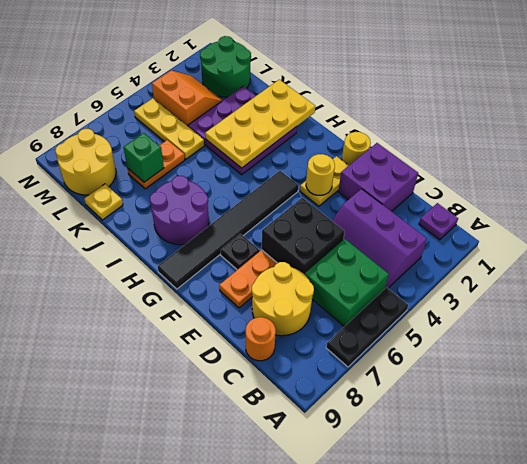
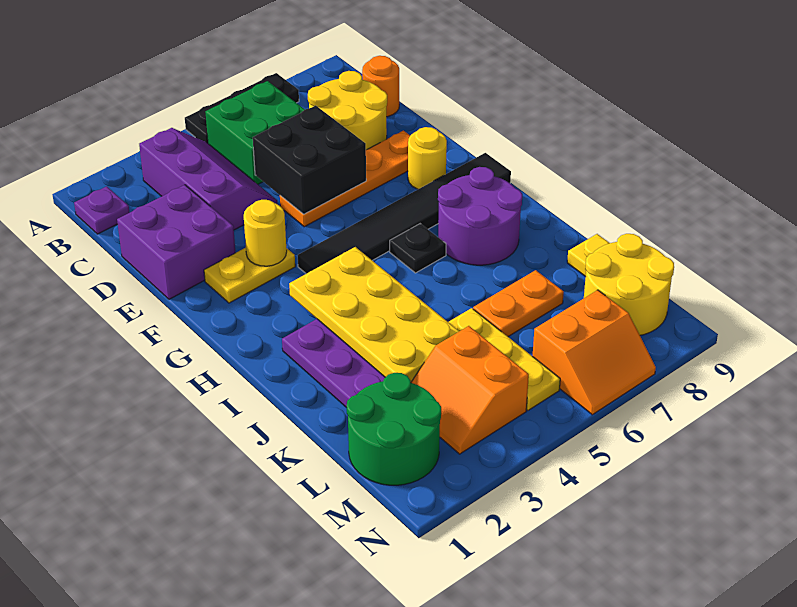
yellow round brick F1 level 1 -> yellow round brick F8 level 1
black plate F7 level 1 -> black plate H6 level 1
yellow plate I1:J4 level 2 -> yellow plate H3:K4 level 2
green brick K7 level 2 -> none
none -> orange slope M6:N7 level 1 top M

